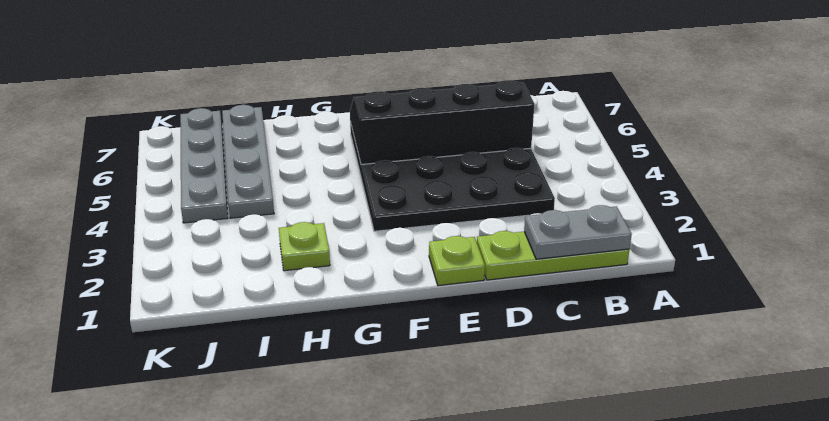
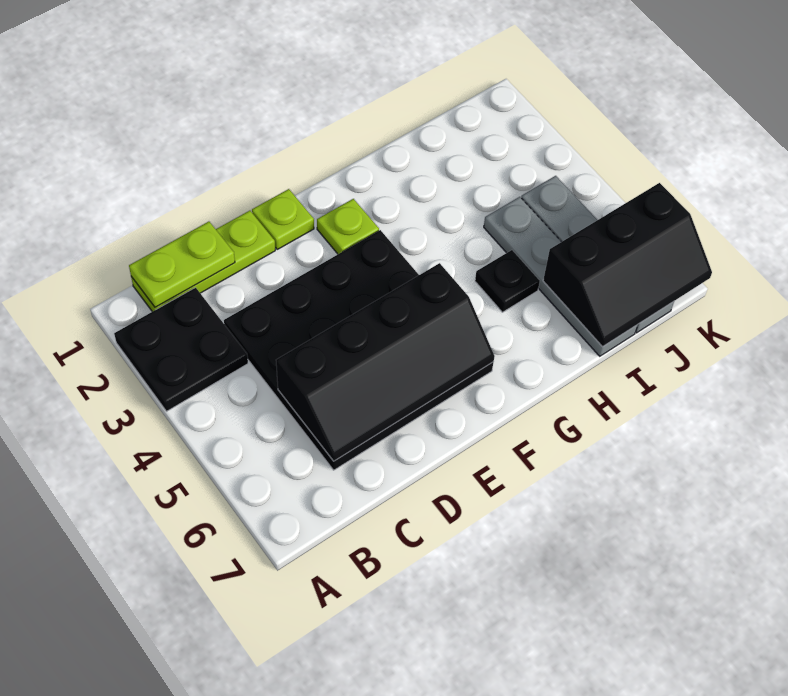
none -> black plate A2:B3 level 1
grey plate B1:C1 level 2 -> lime plate B1:C1 level 2
lime plate H2 level 1 -> lime plate F2 level 1
none -> black plate H5 level 1
none -> black slope I6:K7 level 2 top 6

